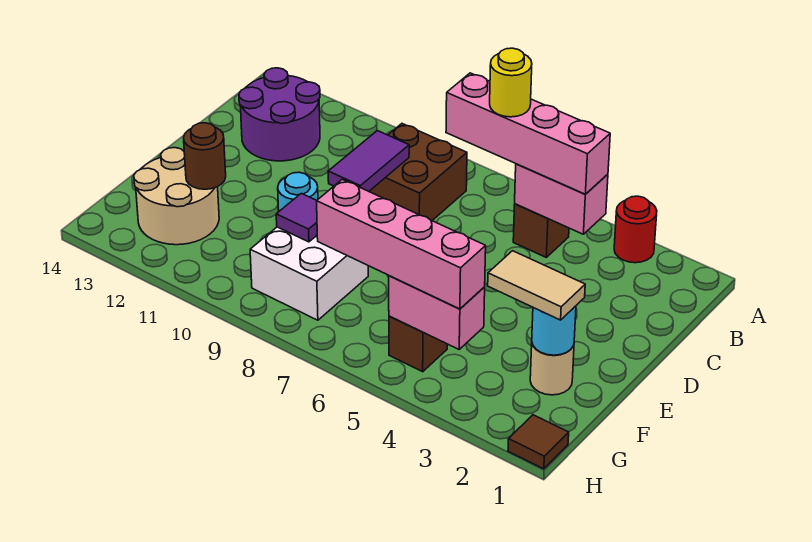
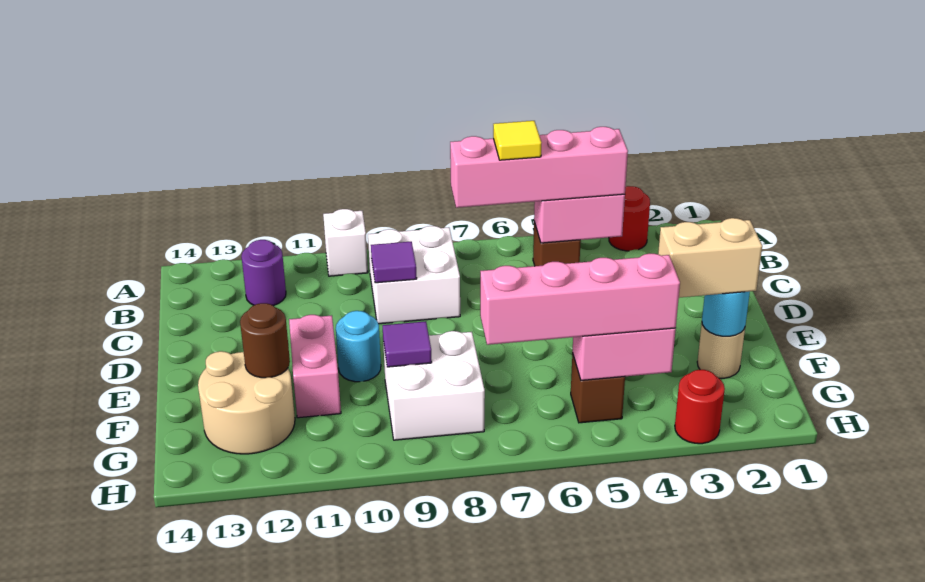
none -> white brick A10 level 1
yellow round brick B6 level 4 -> yellow tile B6 level 4
brown brick B8:C9 level 1 -> white brick B8:C9 level 1
purple round brick B12:C13 level 1 -> purple round brick B12 level 1
purple tile C9:D9 level 2 -> purple tile C9 level 2
none -> pink brick E11:F11 level 1
tan tile F2:F3 level 3 -> tan brick F2:F3 level 3
brown tile H1 level 1 -> none
none -> red round brick H3 level 1

